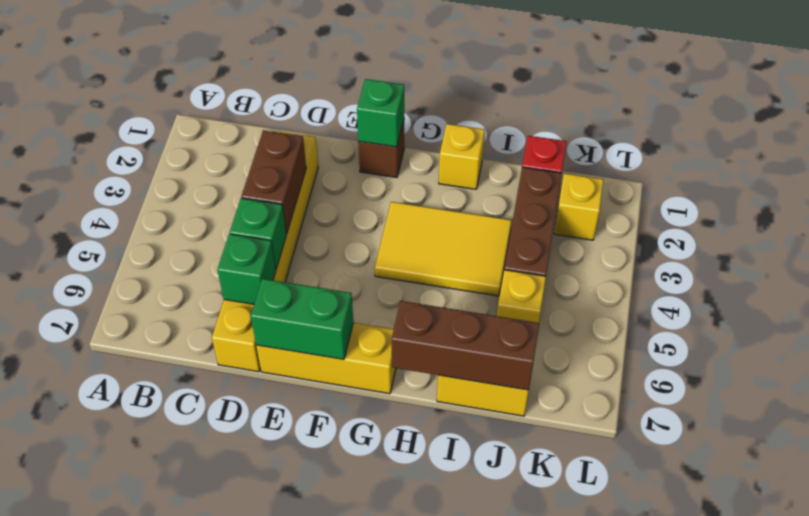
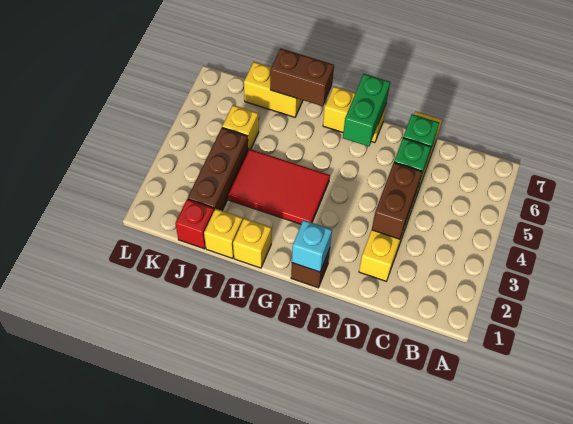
yellow brick E7:G7 level 1 -> yellow brick F7:G7 level 1
green brick E7:F7 level 2 -> green brick F6:F7 level 2
green brick F1 level 2 -> cyan brick F1 level 2
yellow tile G3:I4 level 1 -> red tile G3:I4 level 1
brown brick H7:J7 level 2 -> brown brick H7:I7 level 2
yellow brick K2 level 1 -> yellow brick I1 level 1

